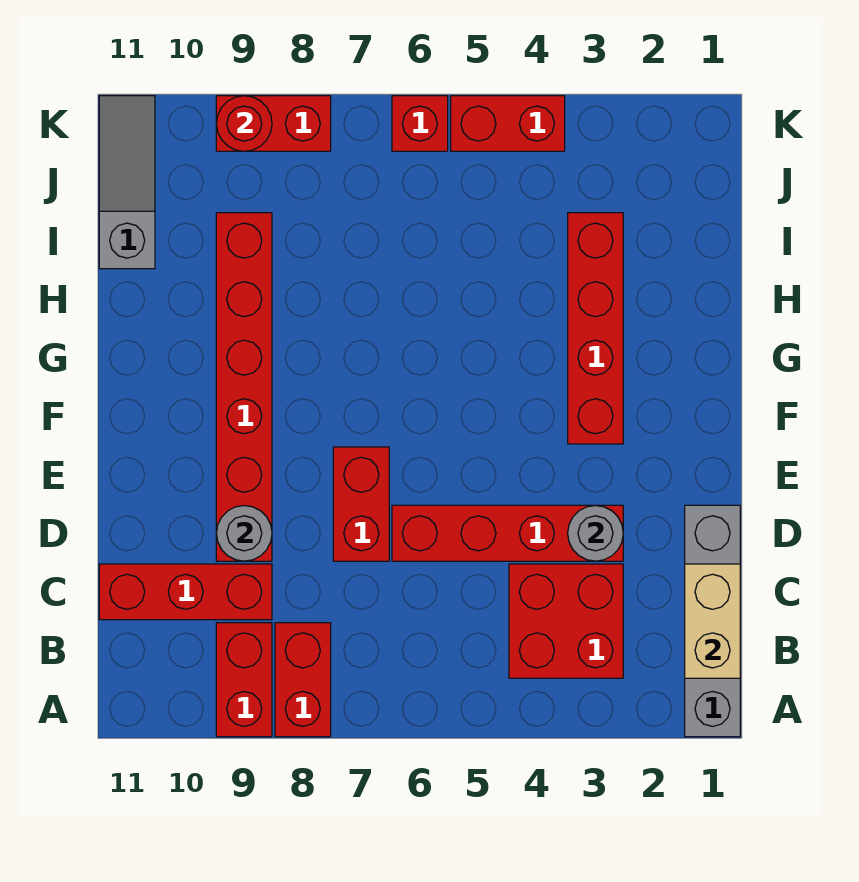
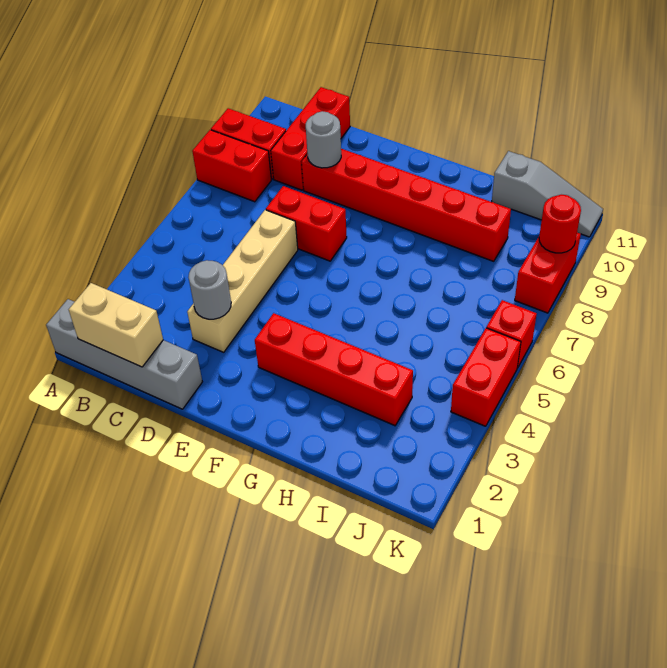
red brick B3:C4 level 1 -> none
red brick D3:D6 level 1 -> tan brick D3:D6 level 1

